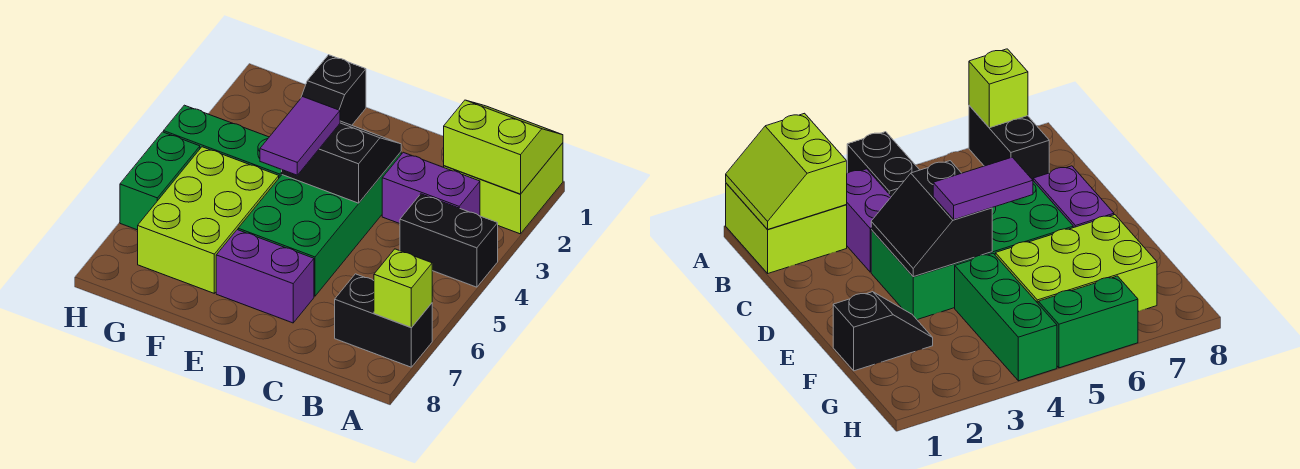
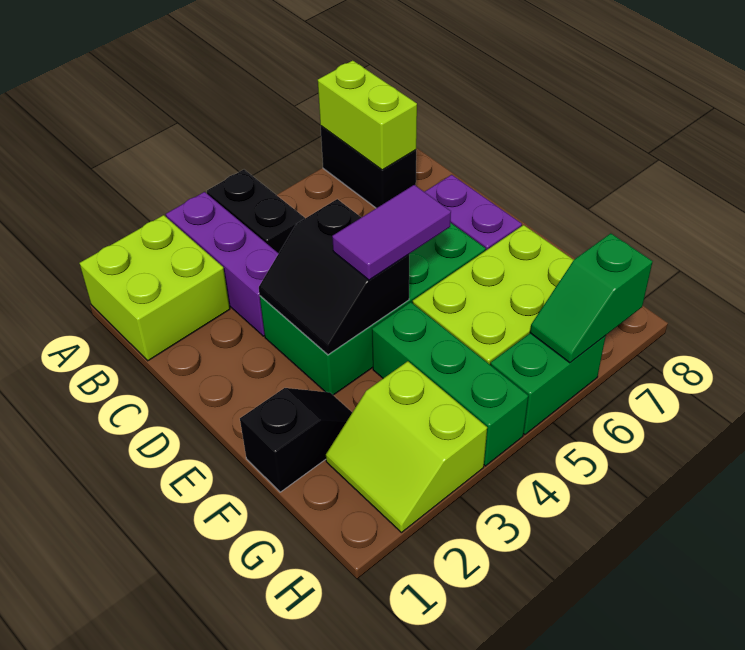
lime slope A1:B2 level 2 top 2 -> lime slope G2:H3 level 1 top 3
lime brick A7 level 2 -> lime brick A7:B7 level 2
purple brick B3:C3 level 1 -> purple brick A3:C3 level 1
none -> green slope H6:H7 level 2 top 7

